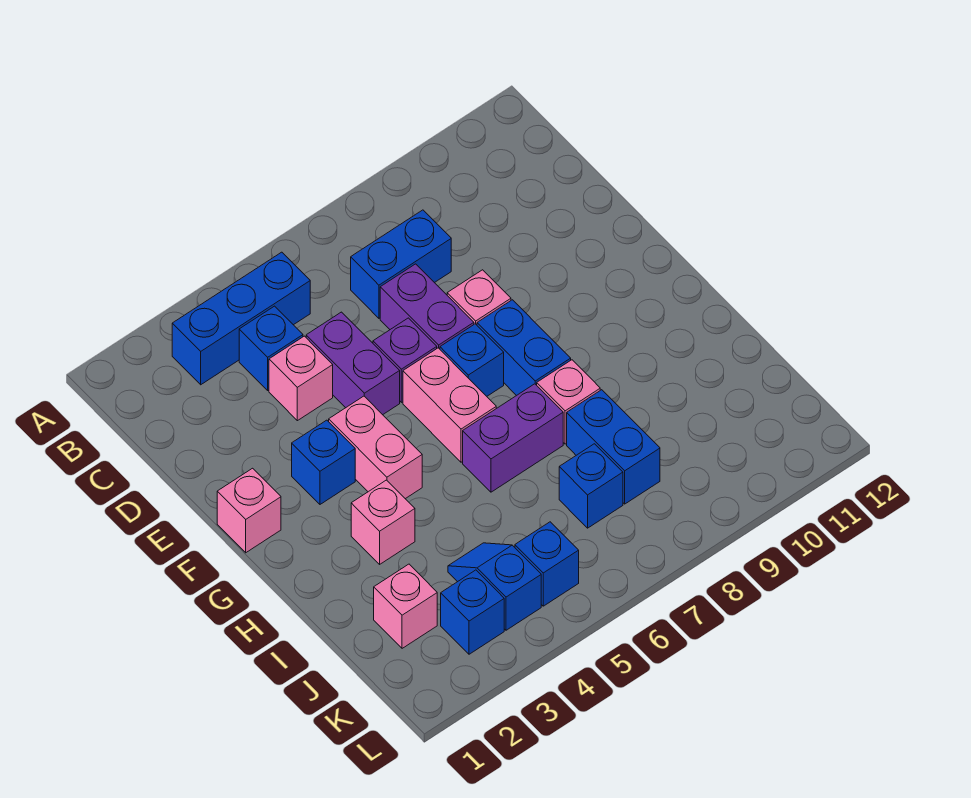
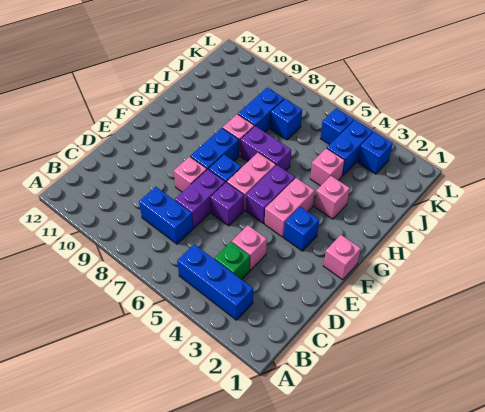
blue brick C4 level 1 -> green brick C4 level 1
purple brick D5:E5 level 1 -> purple brick F5:G5 level 1
pink brick J2 level 1 -> pink brick I4 level 1
blue slope J4:K4 level 1 top K -> blue brick J4:K4 level 1

